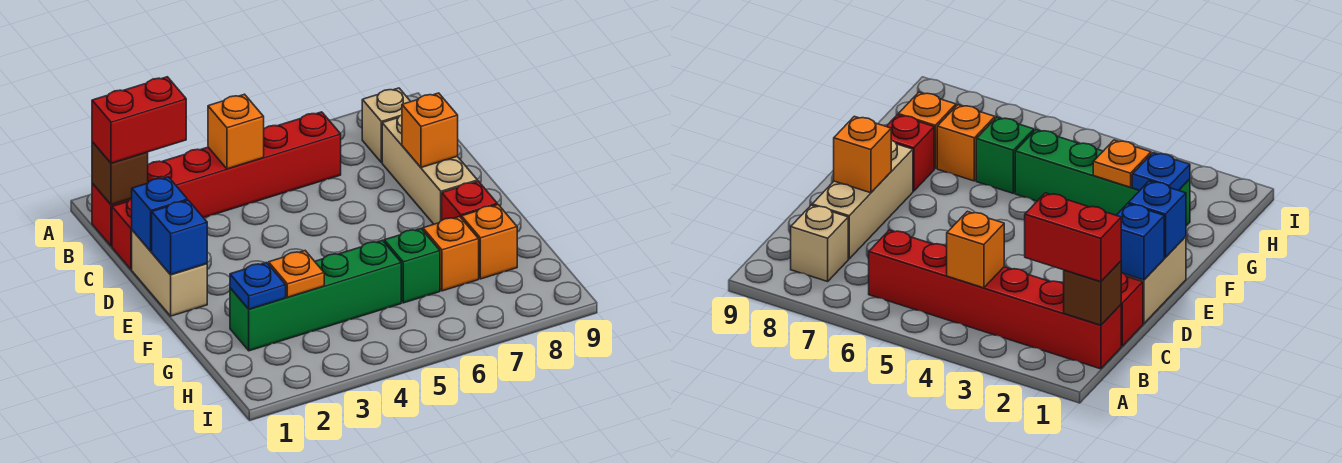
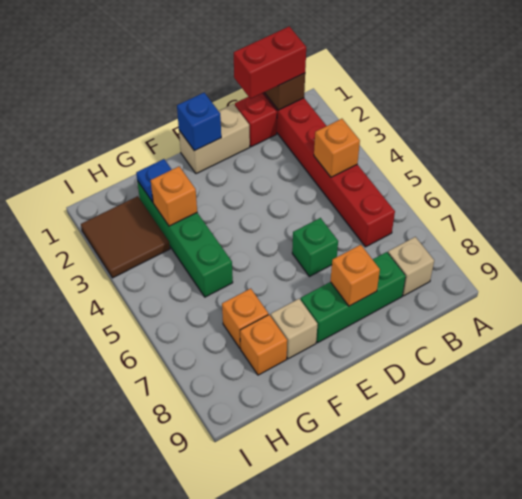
red brick B1:B2 level 3 -> red brick B1:C1 level 3
tan brick C8:E8 level 1 -> green brick C8:E8 level 1
blue brick D1 level 2 -> none
red brick F8 level 1 -> tan brick F8 level 1
orange plate G3 level 2 -> orange brick G3 level 2
green brick G6 level 1 -> green brick D6 level 1
none -> brown tile H2:I3 level 1

